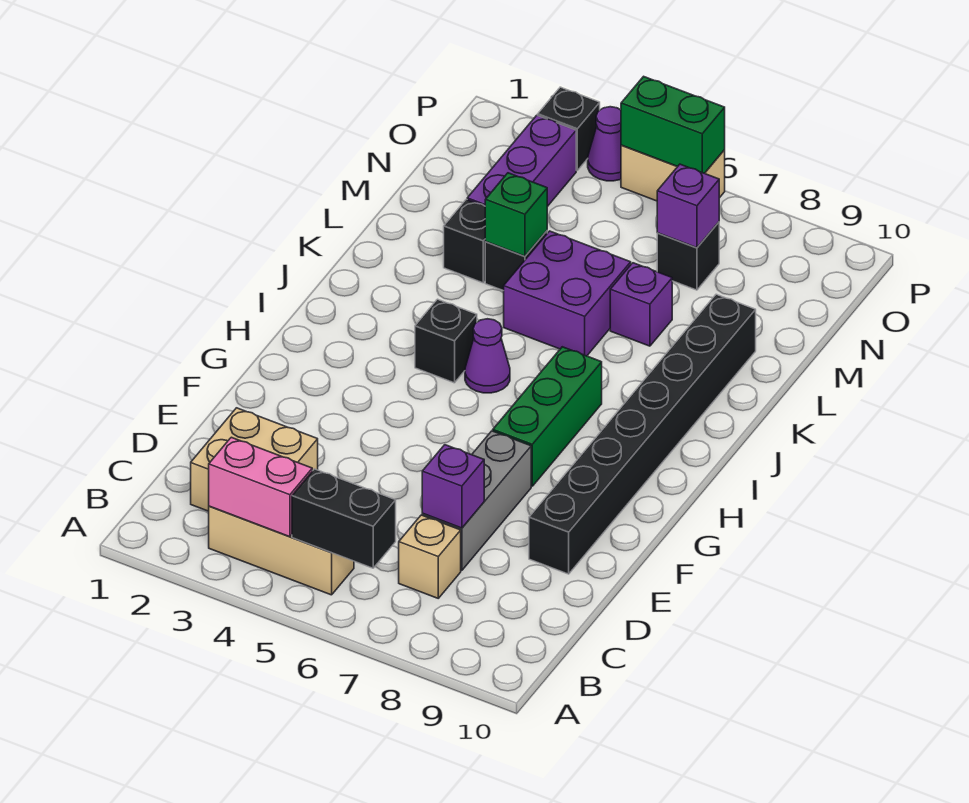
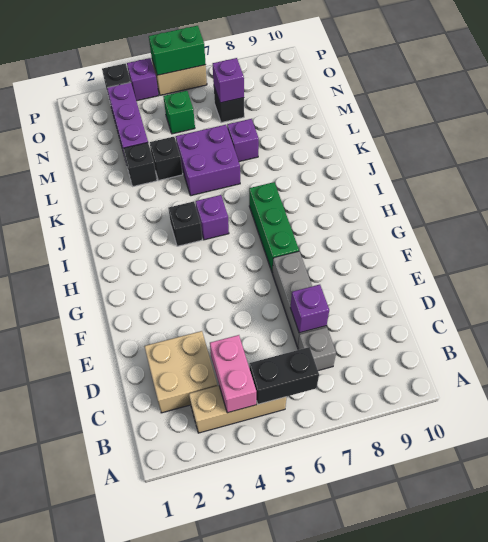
pink brick B3:B4 level 2 -> pink brick B4:C4 level 2
tan brick C7 level 1 -> grey brick C7 level 1
black brick E9:L9 level 1 -> none
purple cone I5 level 1 -> purple brick I5 level 1
green brick L4 level 2 -> green brick N5 level 1
purple cone P4 level 1 -> purple brick P4 level 1

